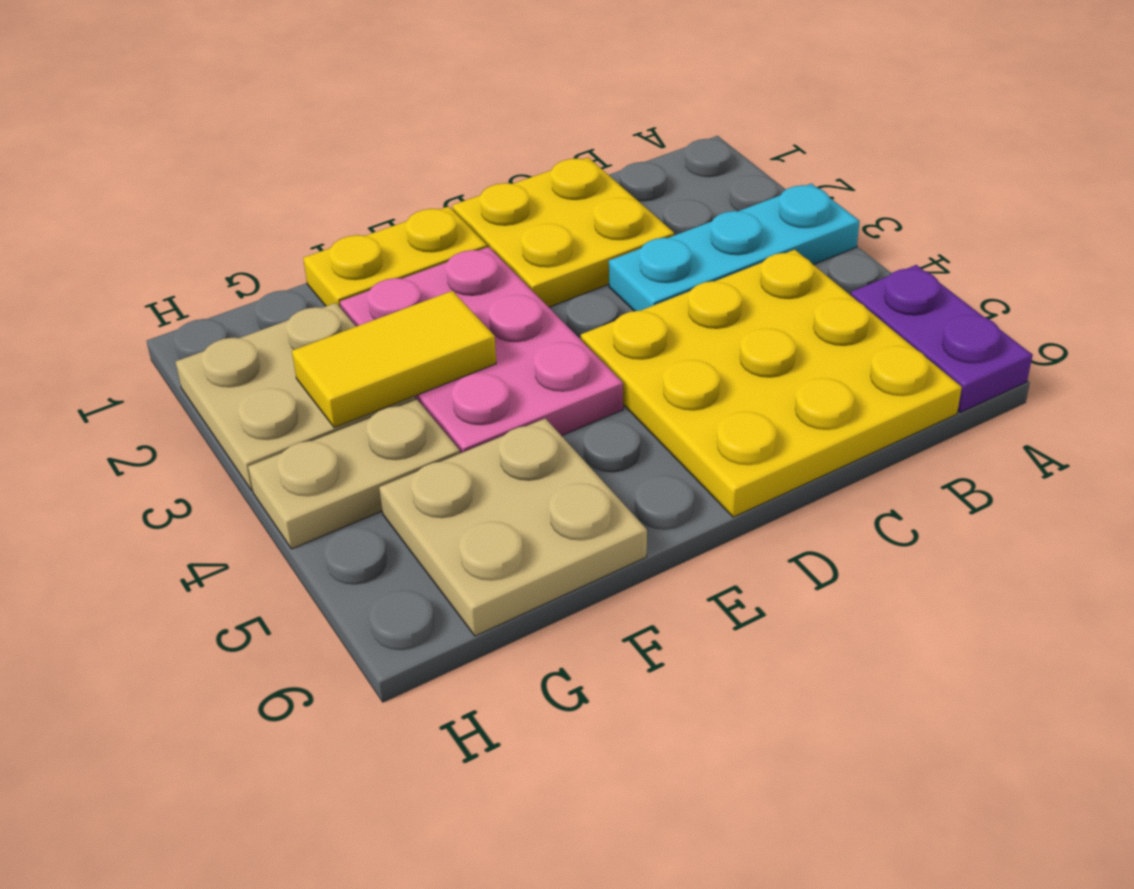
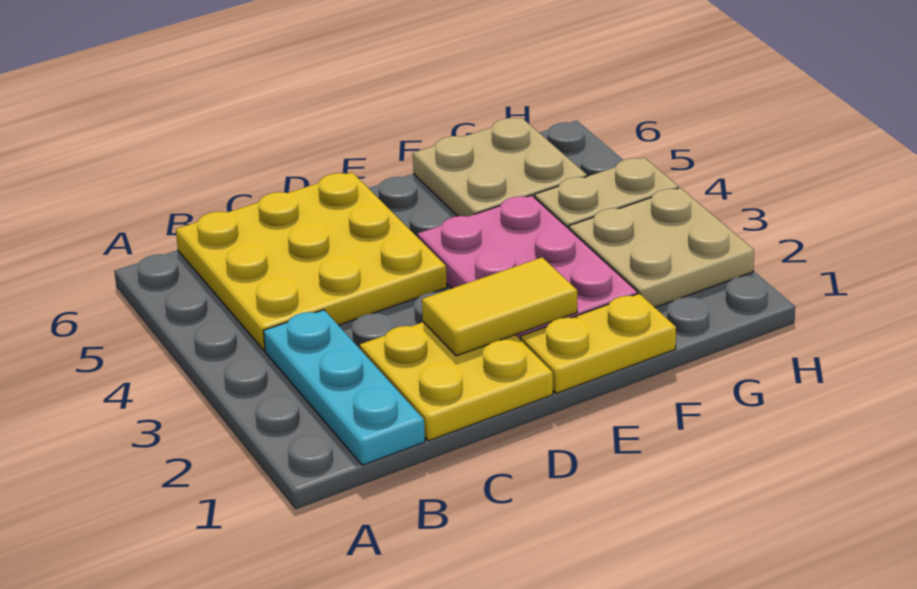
cyan plate A3:C3 level 1 -> cyan plate B1:B3 level 1
purple plate A5:A6 level 1 -> none
yellow tile F3:G3 level 2 -> yellow tile D2:E2 level 2

